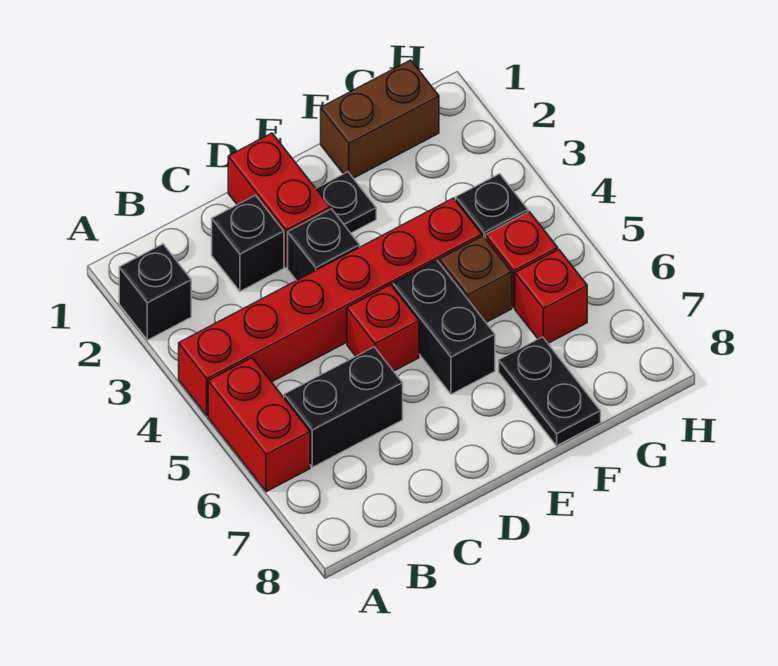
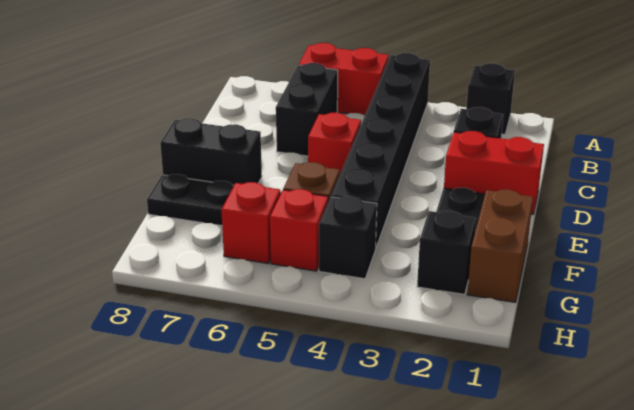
red brick A4:F4 level 1 -> black brick A4:F4 level 1
black brick D3 level 1 -> black brick G2 level 1
black brick E5:E6 level 1 -> black brick E7:E8 level 1

